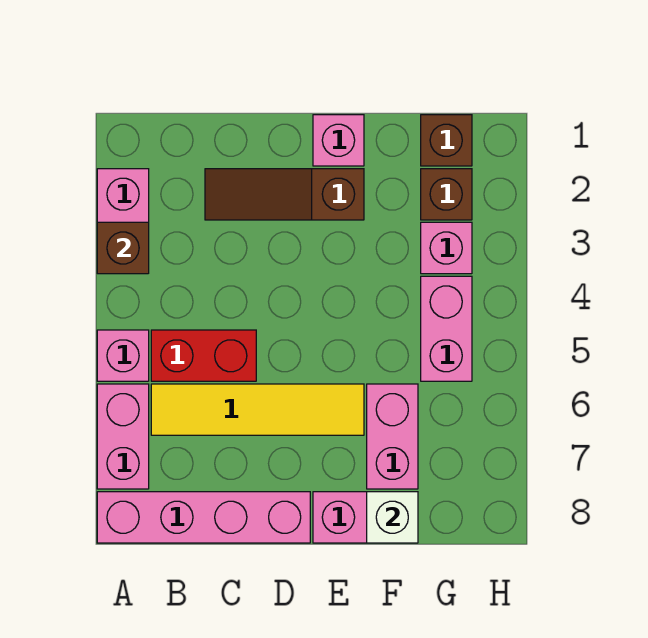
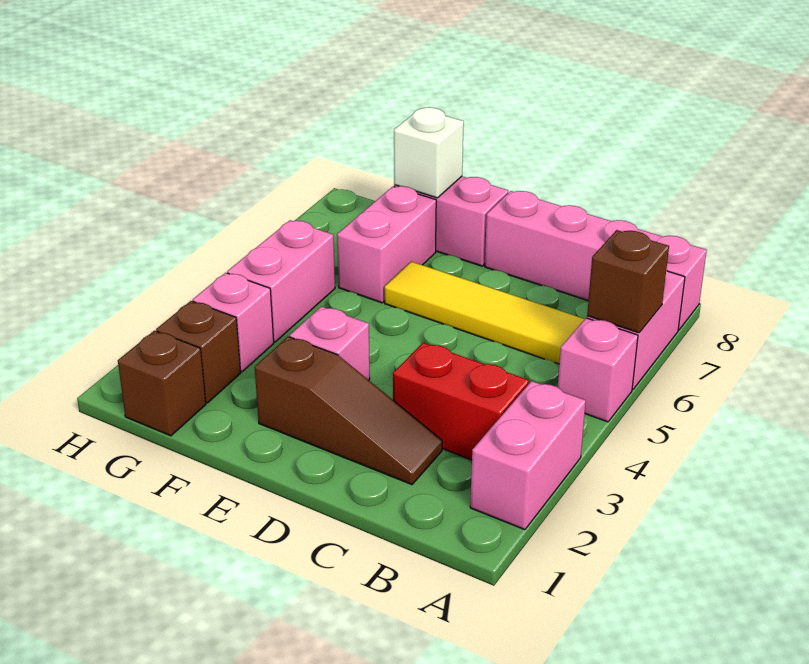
brown brick A3 level 2 -> brown brick A6 level 2
red brick B5:C5 level 1 -> red brick B3:C3 level 1
pink brick E1 level 1 -> pink brick E3 level 1

